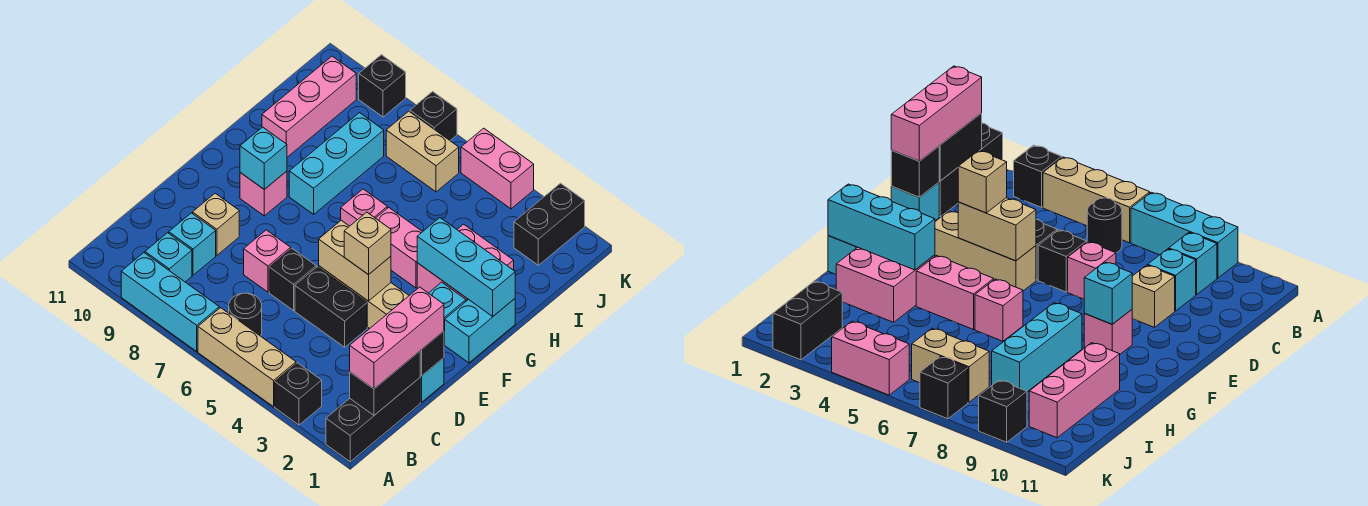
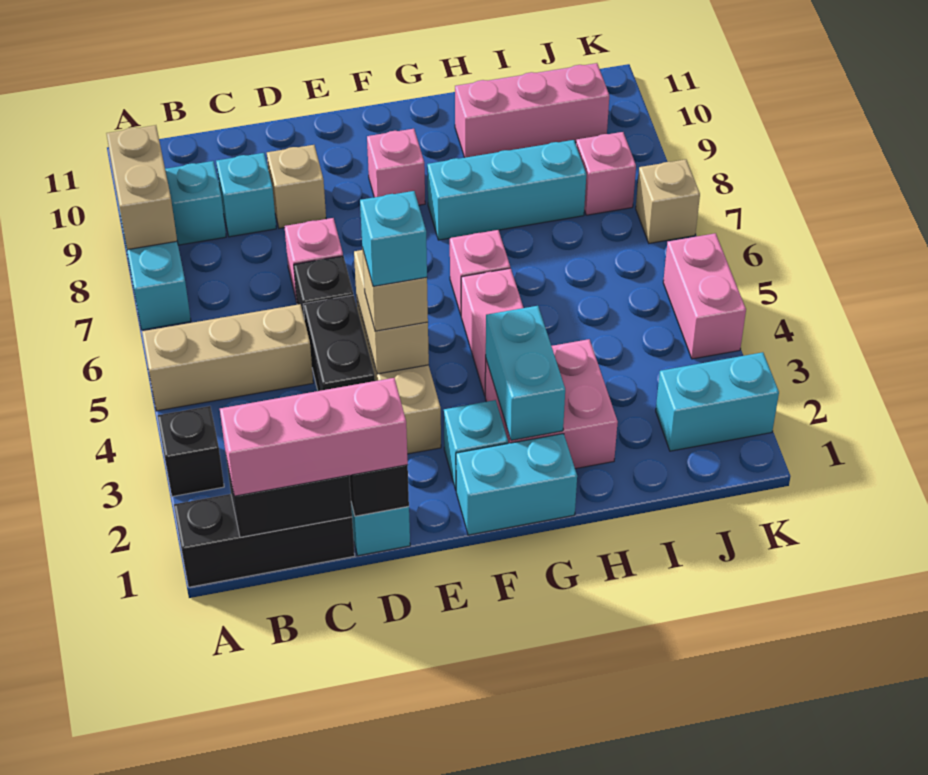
tan brick A4:A6 level 1 -> tan brick A5:C5 level 1
black round brick B6 level 1 -> none
cyan brick F9 level 2 -> cyan brick E4 level 4
cyan brick G1:G3 level 2 -> cyan brick G2:G3 level 2
black brick J2:K2 level 1 -> cyan brick J2:K2 level 1
tan brick J6:J7 level 1 -> tan brick A8:A9 level 2
none -> pink brick J8 level 1
black brick K7 level 1 -> tan brick K7 level 1
black brick K9 level 1 -> none

